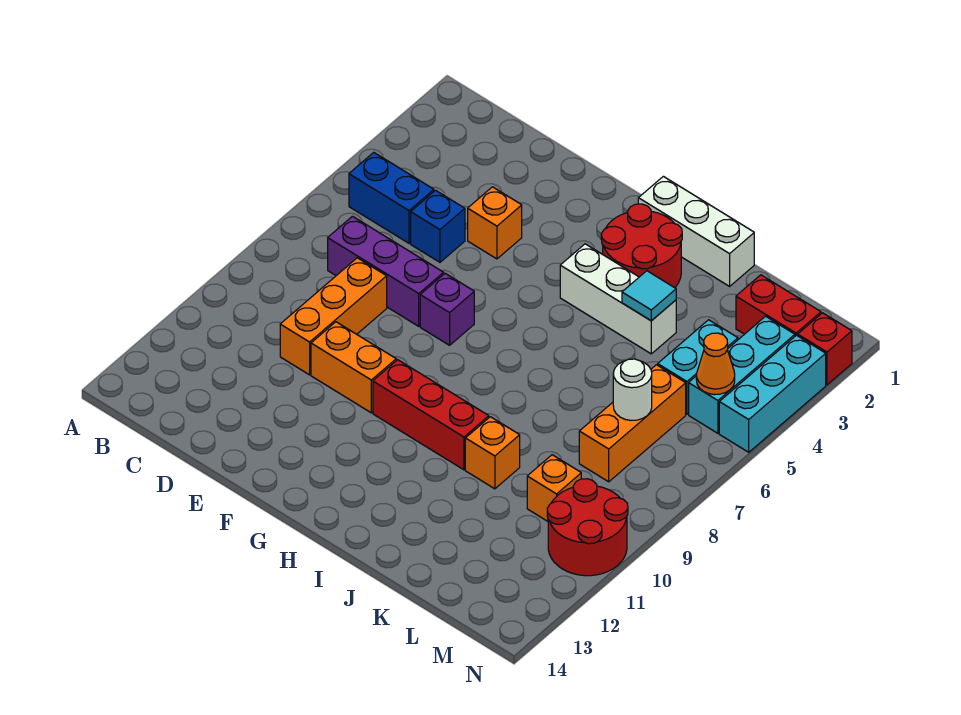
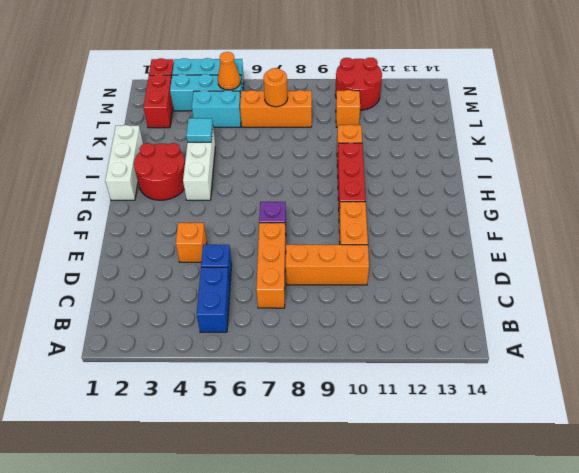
purple brick C7:E7 level 1 -> orange brick C7:E7 level 1
white round brick L7 level 2 -> orange round brick L7 level 2

